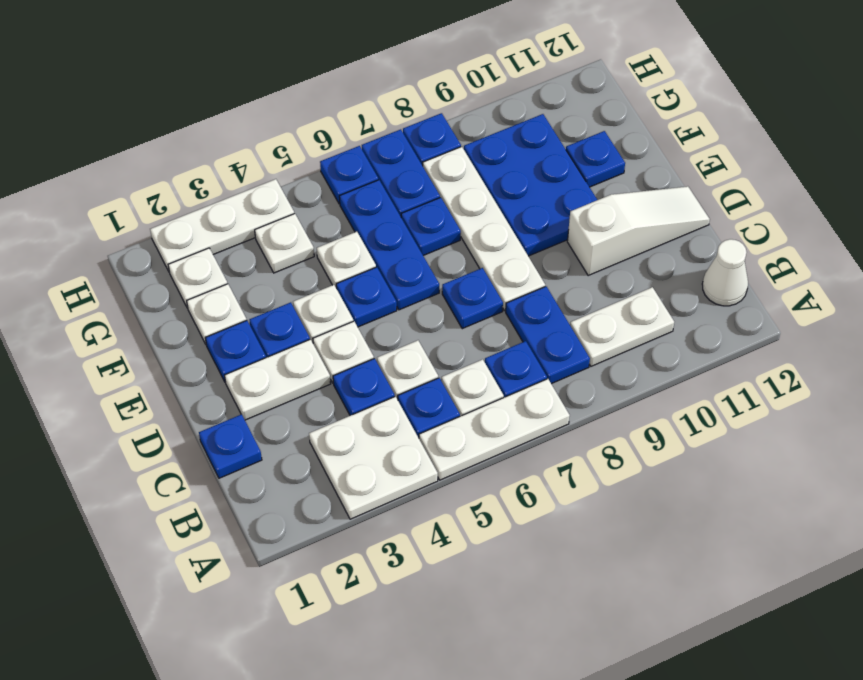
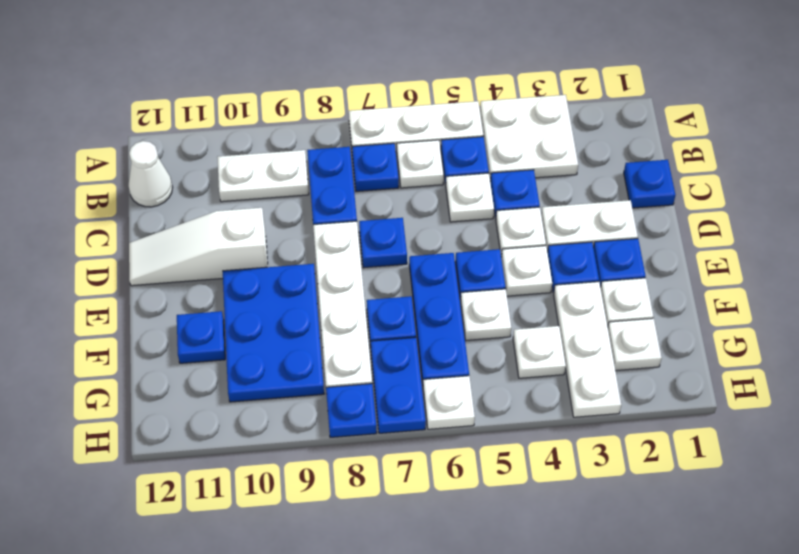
white plate H2:H4 level 1 -> white plate F3:H3 level 1
blue plate H6 level 1 -> white plate H6 level 1

